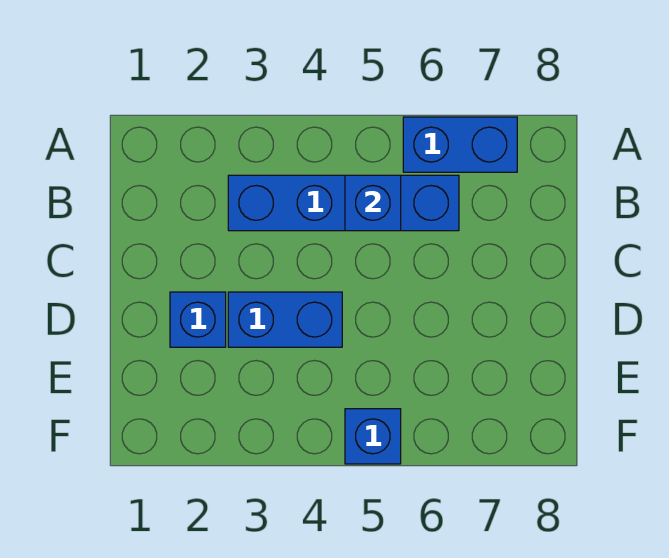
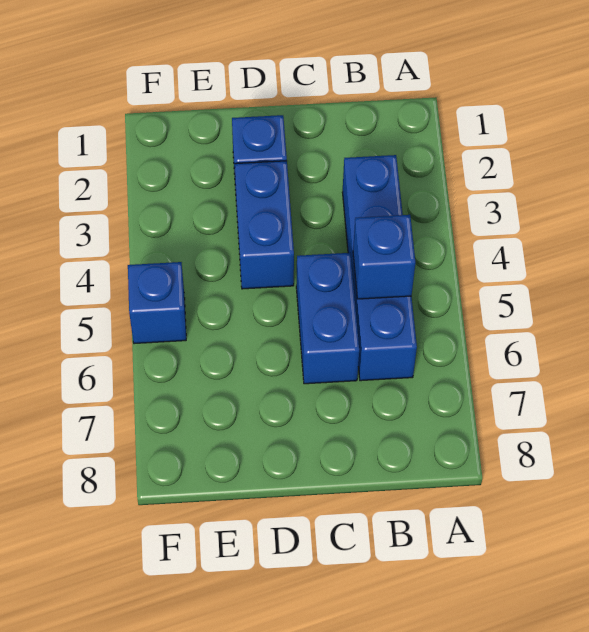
blue brick A6:A7 level 1 -> blue brick C5:C6 level 1

